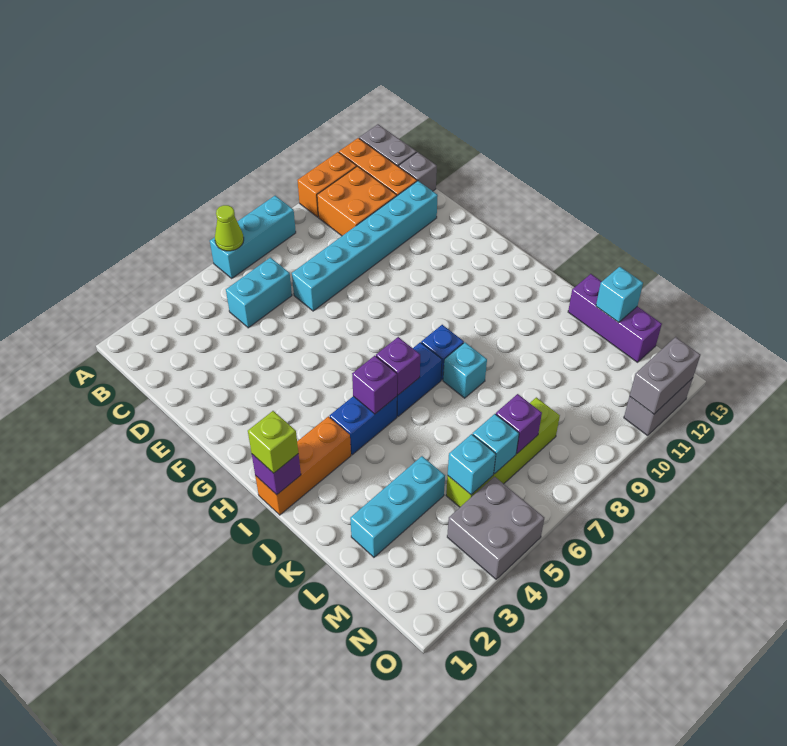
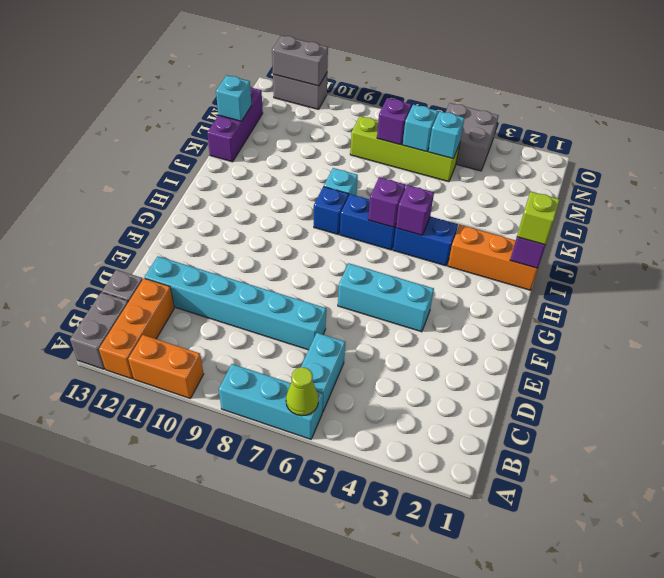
orange brick B10:C11 level 1 -> none
cyan brick C5:C6 level 1 -> cyan brick B6:C6 level 1
cyan brick L2:L4 level 1 -> cyan brick F4:F6 level 1

